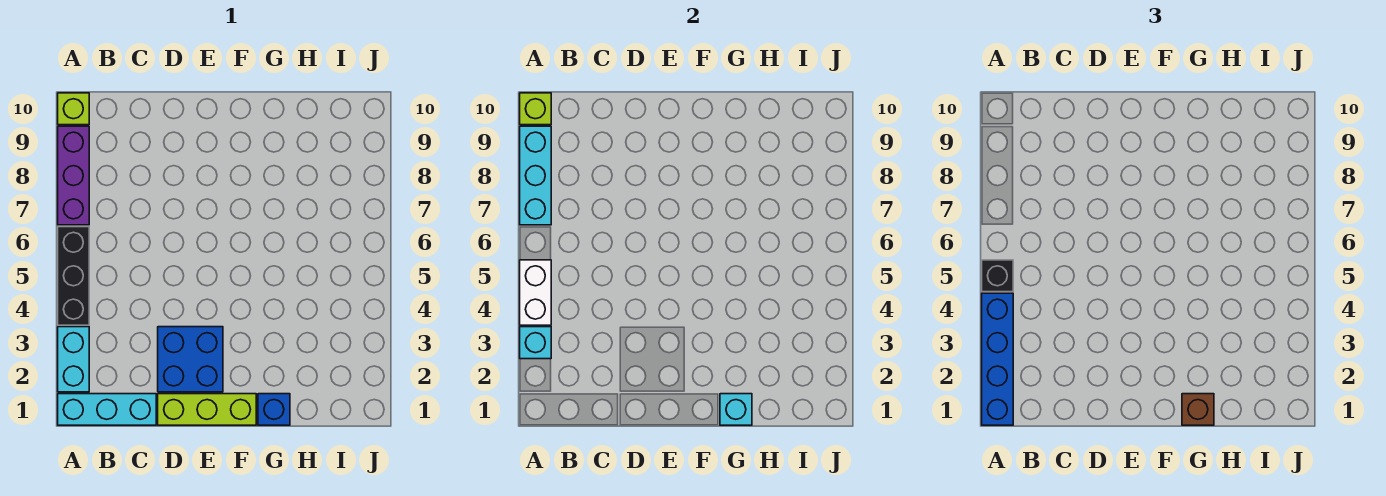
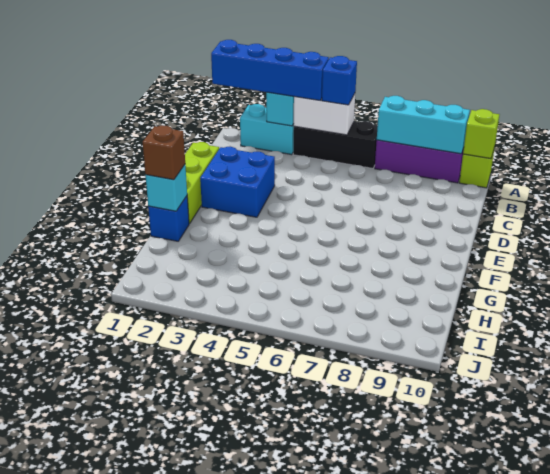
cyan brick A1:C1 level 1 -> none
black brick A5 level 3 -> blue brick A5 level 3

